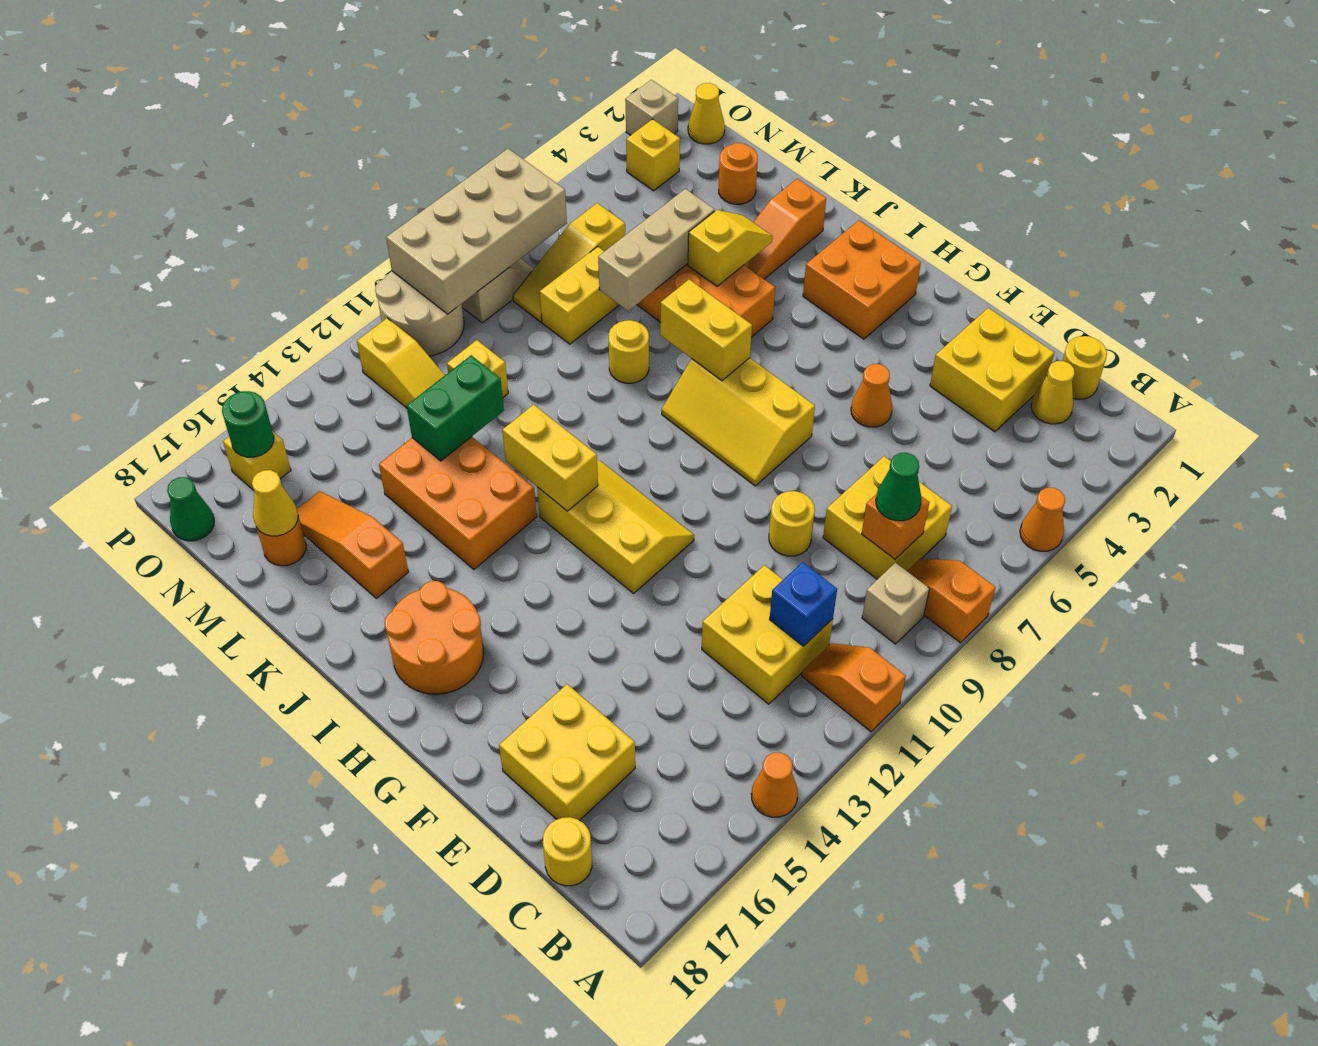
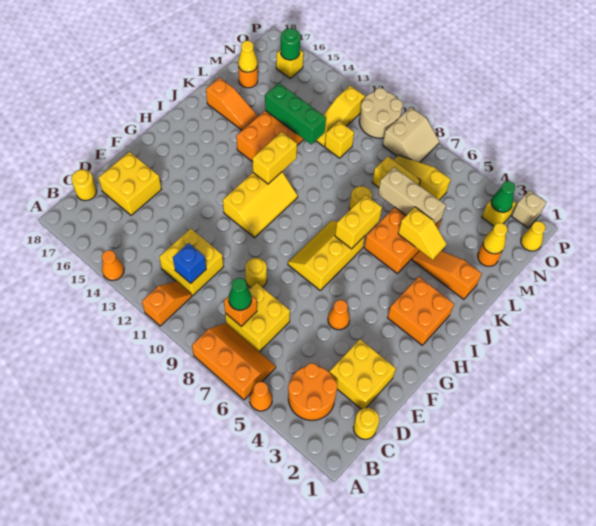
orange slope A8:B8 level 1 top A -> orange slope A6:B8 level 1 top A
tan brick B9 level 1 -> none
yellow cone C2 level 1 -> yellow cone M2 level 2
orange round brick H16:I17 level 1 -> orange round brick B3:C4 level 1
orange slope K16:M16 level 1 top K -> orange slope K15:K17 level 1 top 17
green brick L12:L13 level 2 -> green brick L12:L14 level 2
tan brick O7:P10 level 2 -> none
green cone O18 level 1 -> green cone O3 level 2

